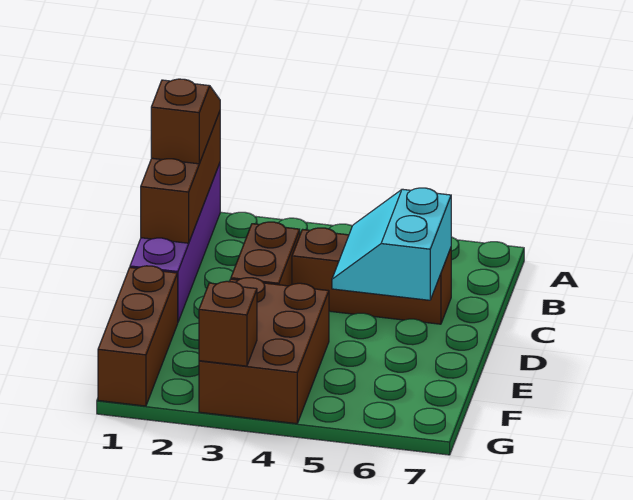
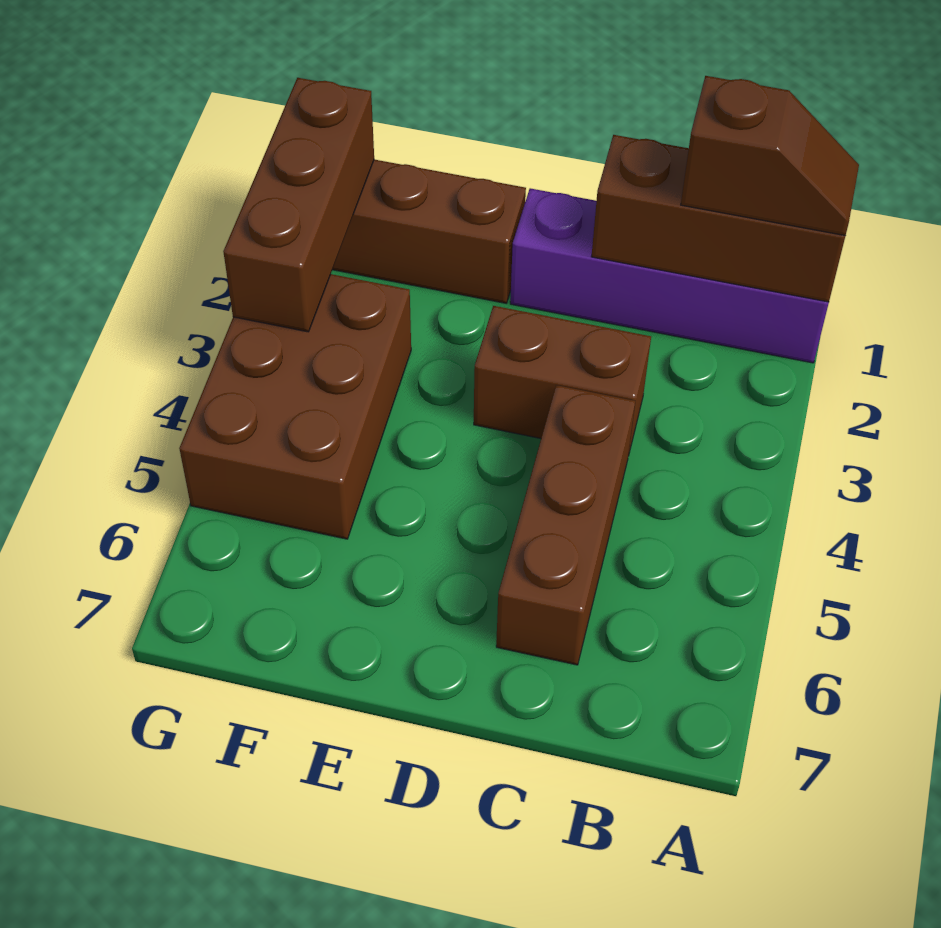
cyan slope C5:D6 level 2 top 6 -> none
brown brick E3:G4 level 1 -> brown brick F3:G5 level 1
brown brick G3 level 2 -> brown brick G1:G3 level 2

